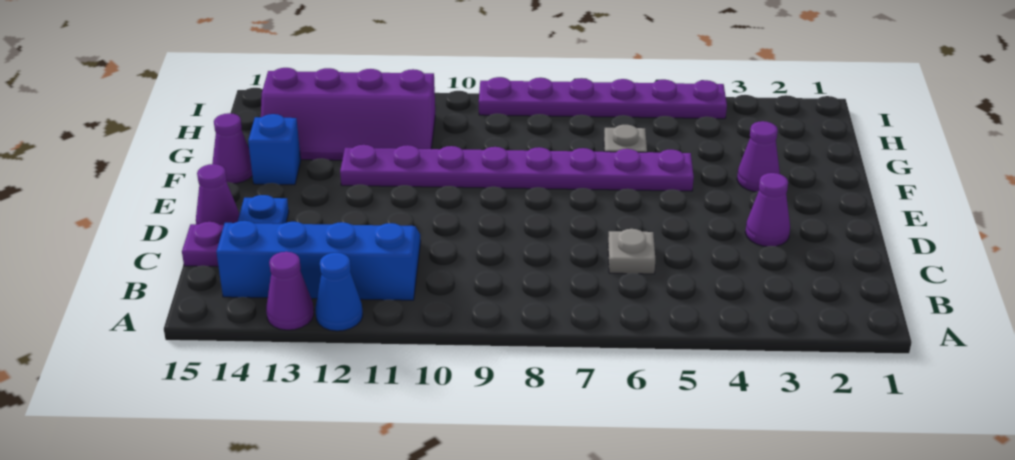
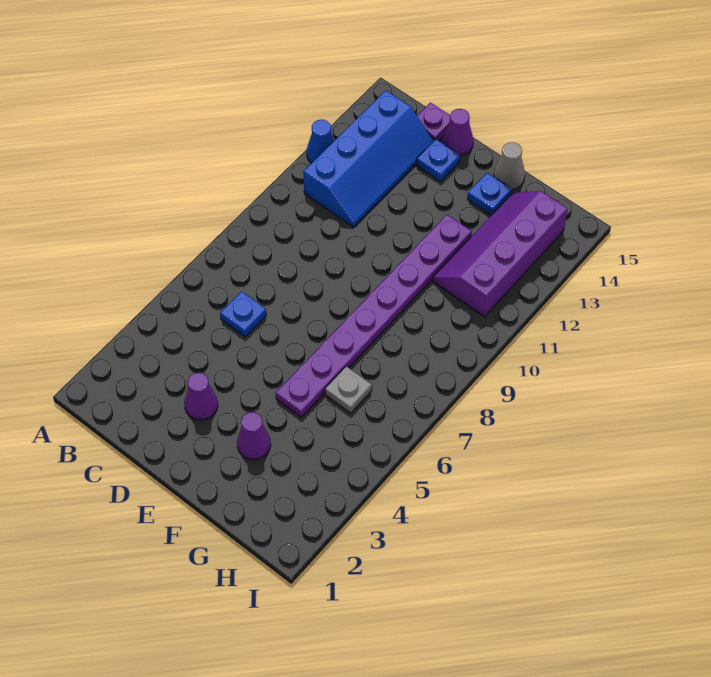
purple cone A13 level 1 -> none
grey plate C6 level 1 -> blue plate C6 level 1
blue brick F14 level 1 -> blue plate F14 level 1
purple cone F15 level 1 -> grey cone F15 level 1
purple plate I4:I9 level 1 -> none

